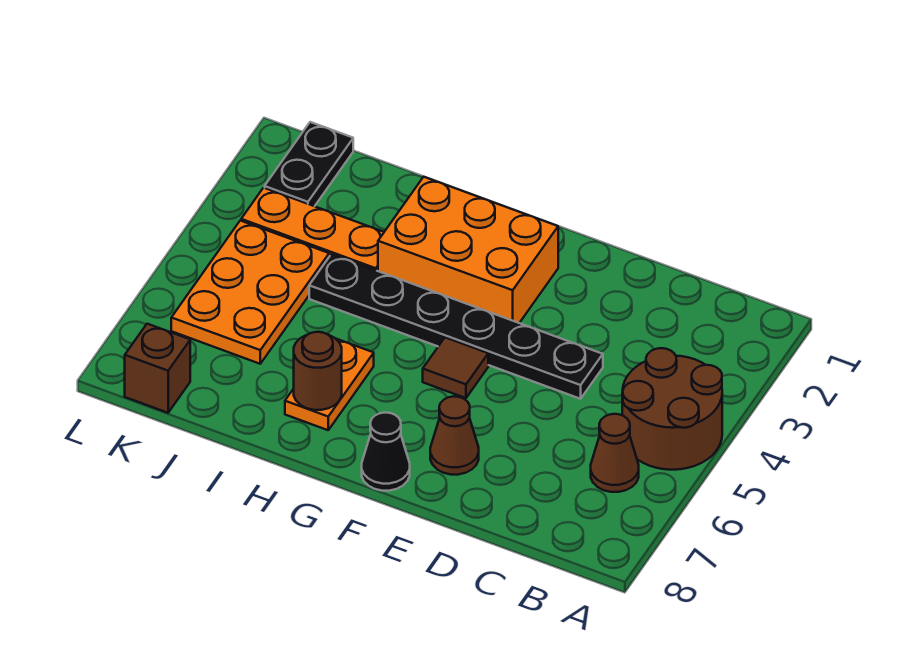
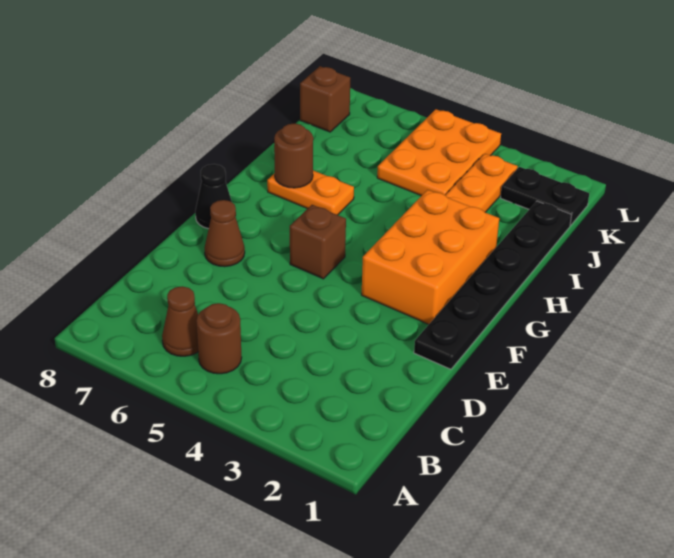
brown round brick A4:B5 level 1 -> brown round brick B5 level 1
black plate D4:I4 level 1 -> black plate E1:J1 level 1
brown tile F5 level 1 -> brown brick F5 level 1
orange plate J4:K6 level 1 -> orange plate J4:L5 level 1

